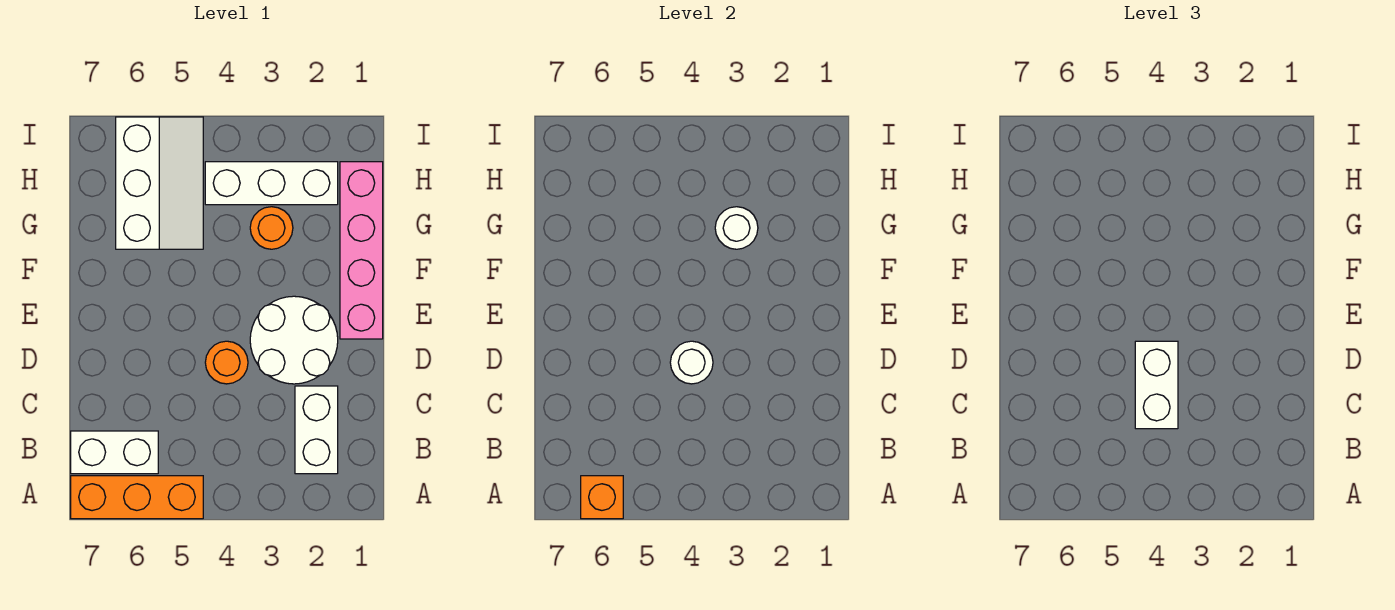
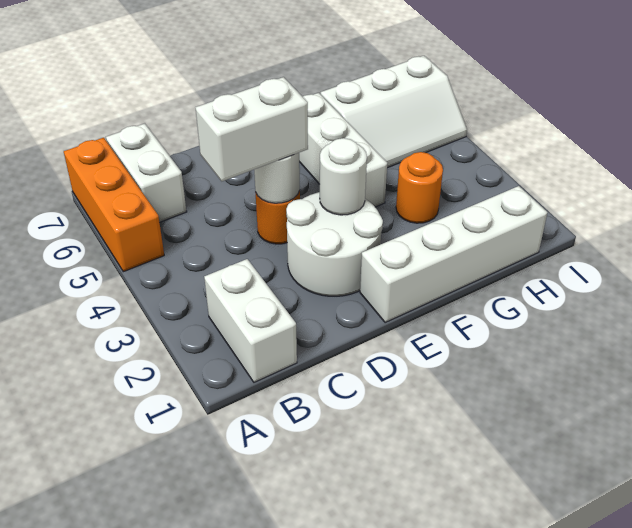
orange brick A6 level 2 -> none
white brick B2:C2 level 1 -> white brick B1:B2 level 1
pink brick E1:H1 level 1 -> white brick E1:H1 level 1
white round brick G3 level 2 -> white round brick E3 level 2
white brick H2:H4 level 1 -> white brick F4:F6 level 1

